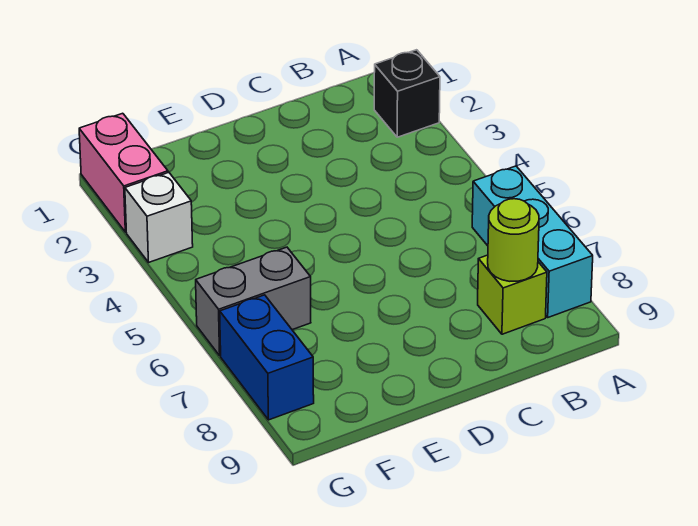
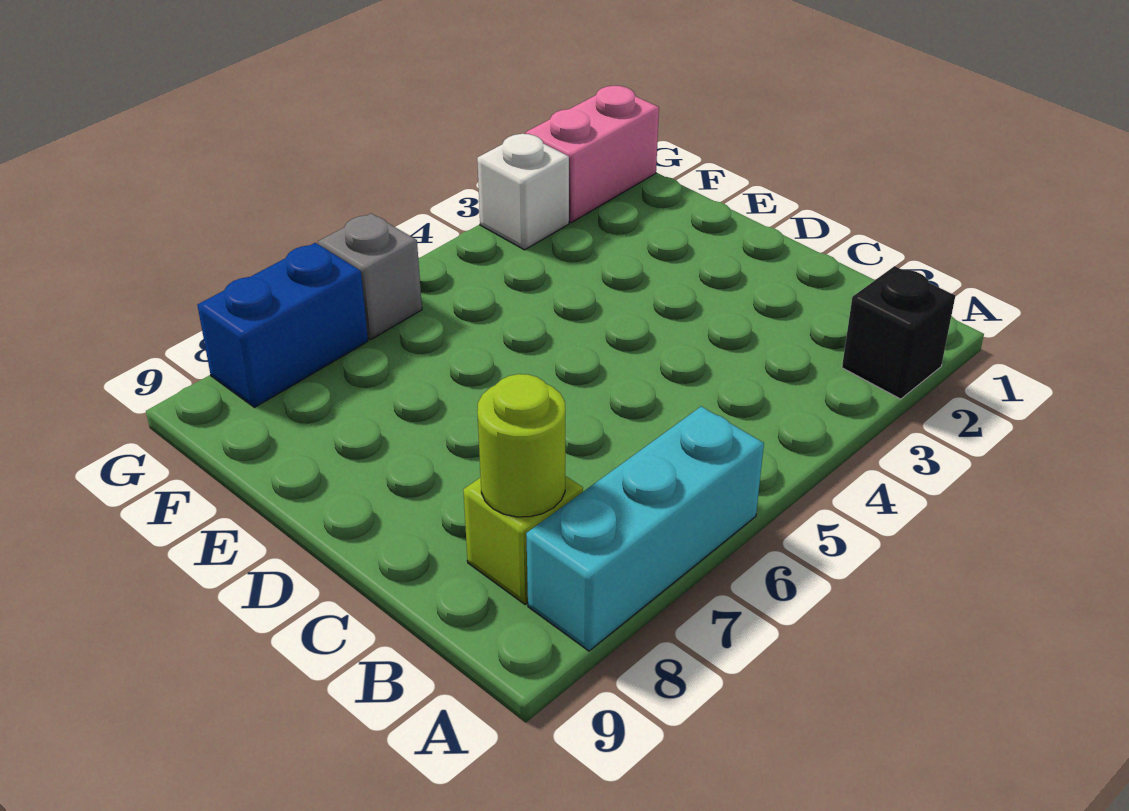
grey brick F6:G6 level 1 -> grey brick G6 level 1

